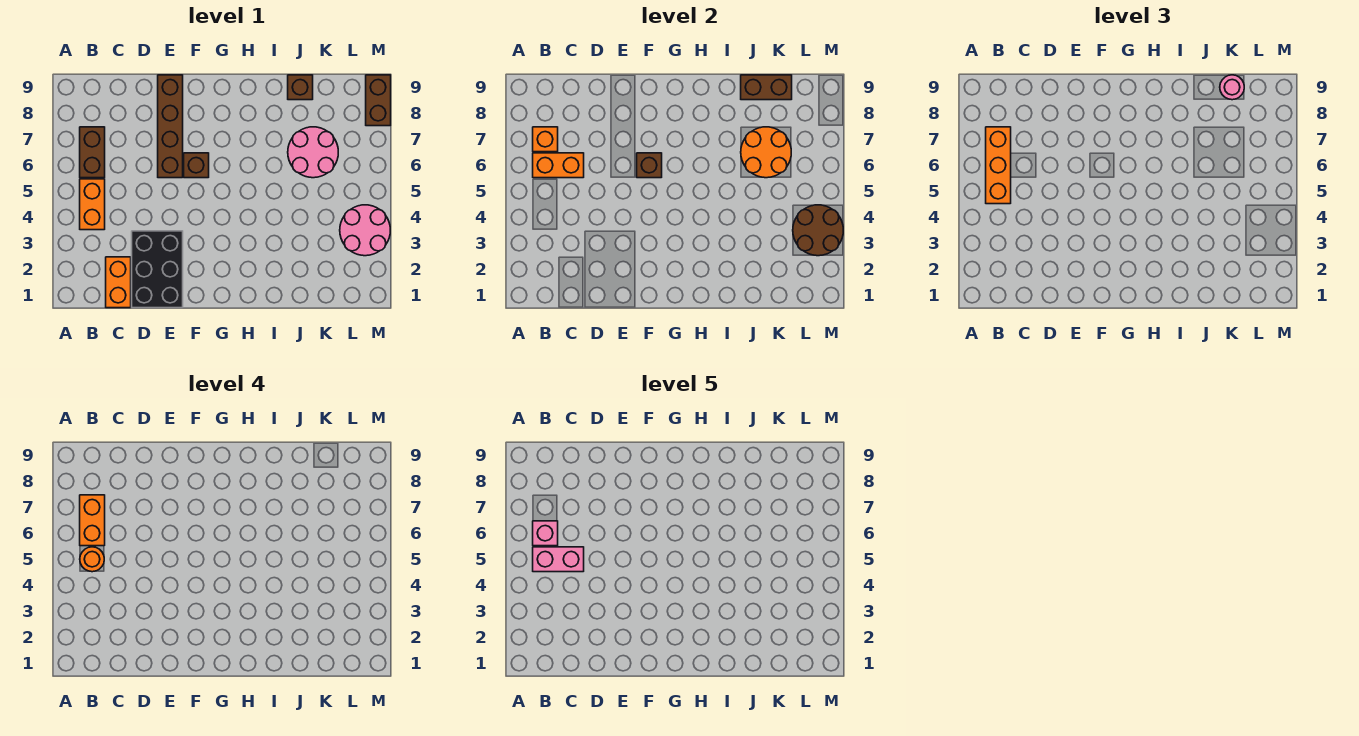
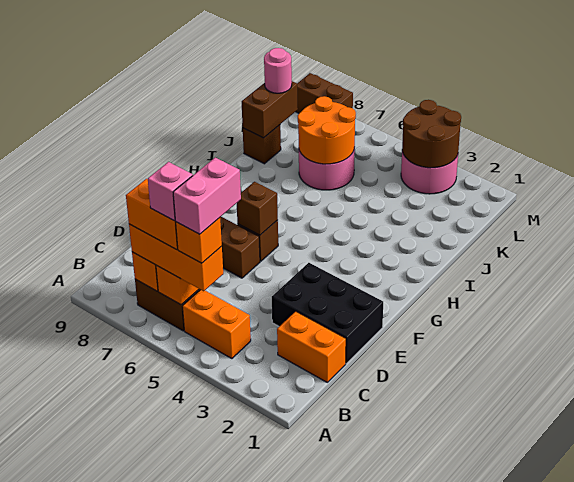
orange round brick B5 level 4 -> orange brick B5 level 4

